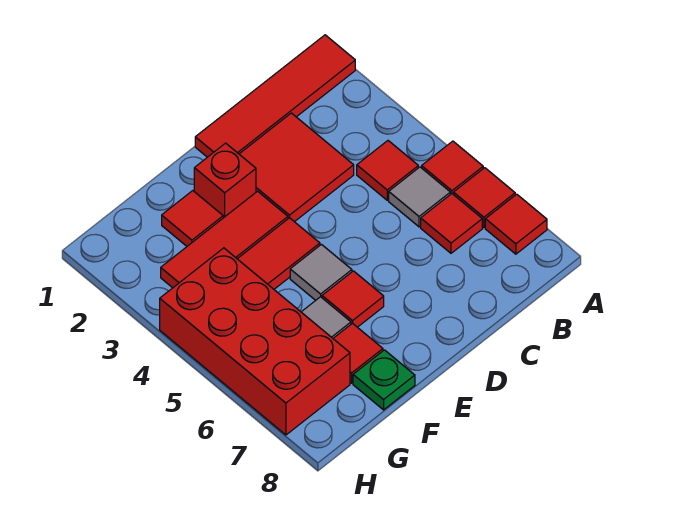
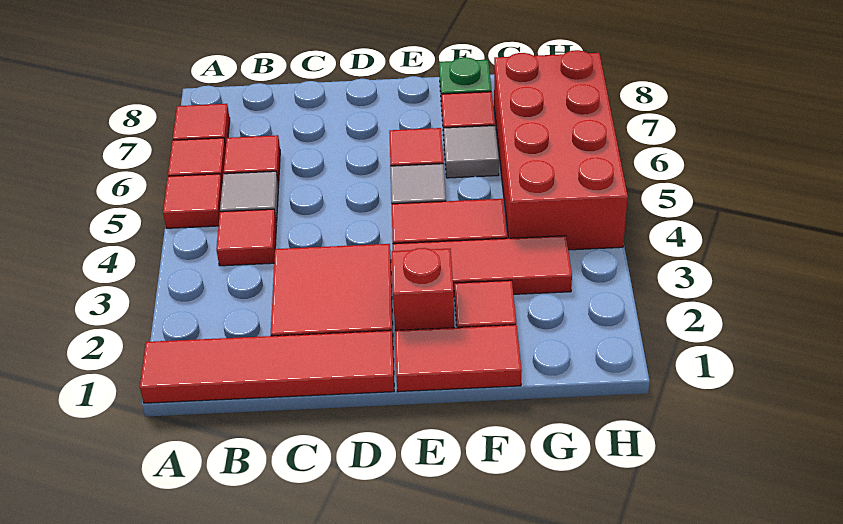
none -> red tile E1:F1 level 1

